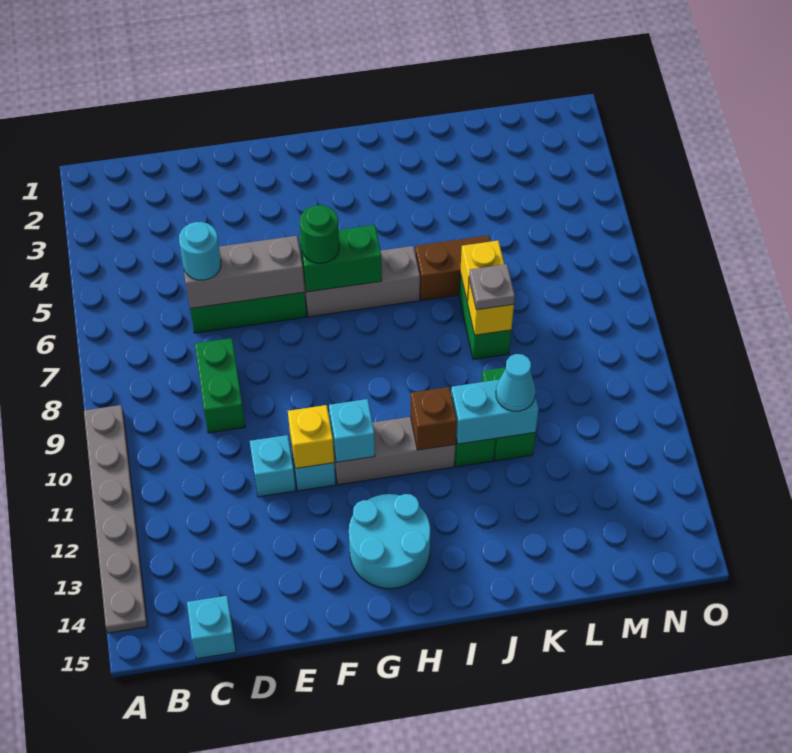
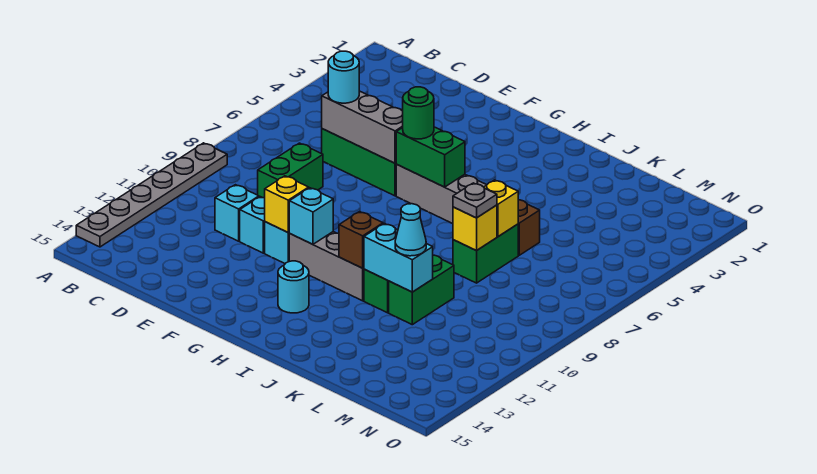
cyan brick C15 level 1 -> cyan brick D11 level 1
cyan round brick G13:H14 level 1 -> cyan round brick H13 level 1

